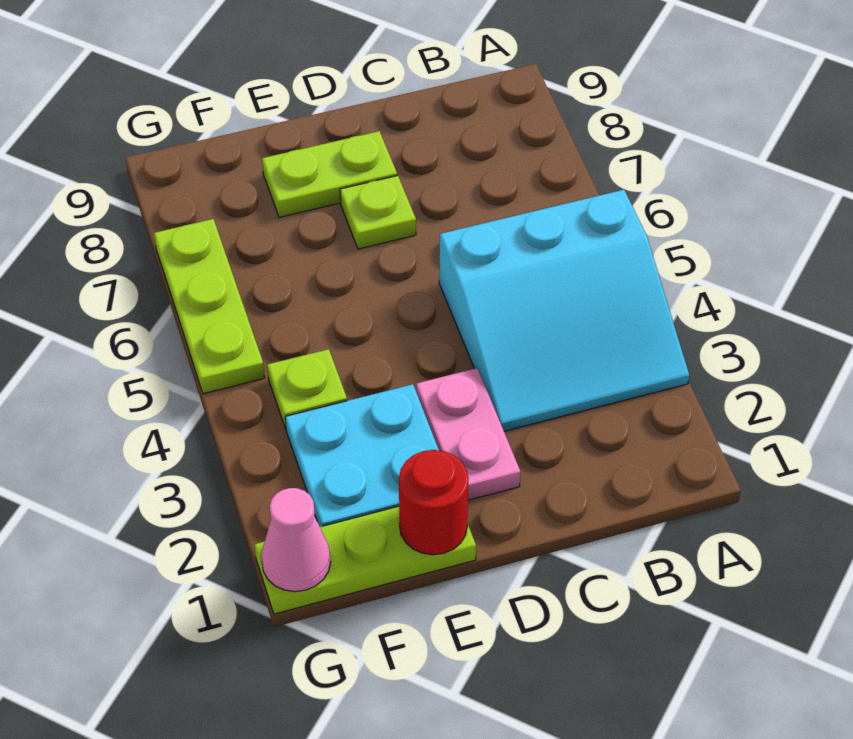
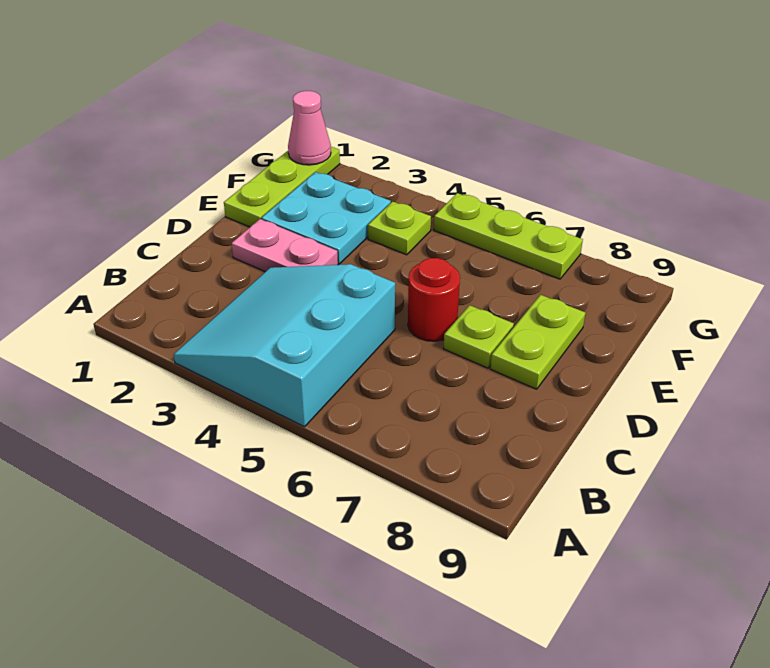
red round brick E1 level 2 -> red round brick D6 level 1

